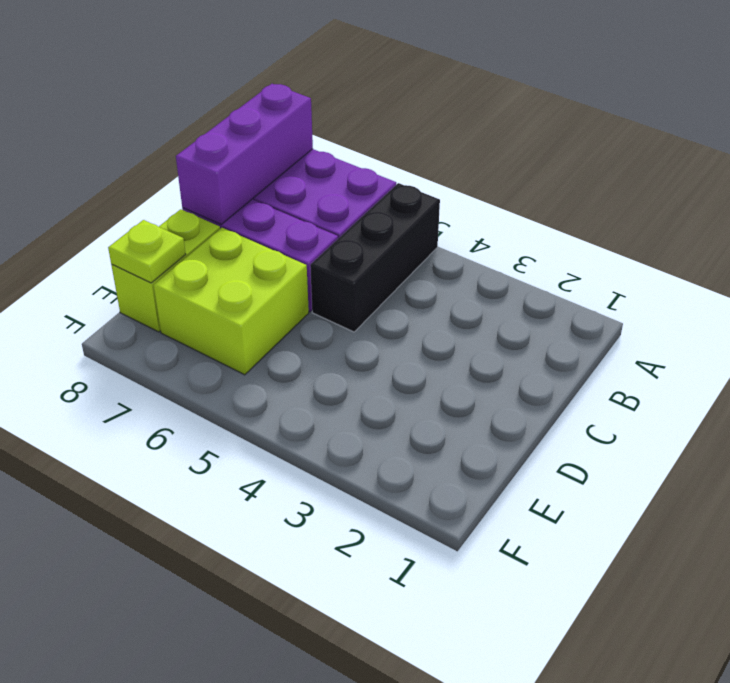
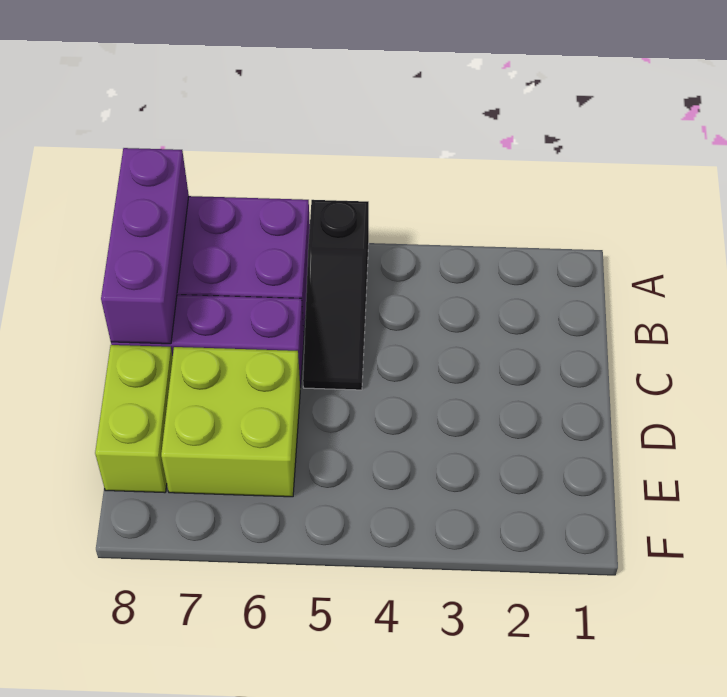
black brick A5:C5 level 1 -> black slope A5:C5 level 1 top A
lime plate E8 level 2 -> none

